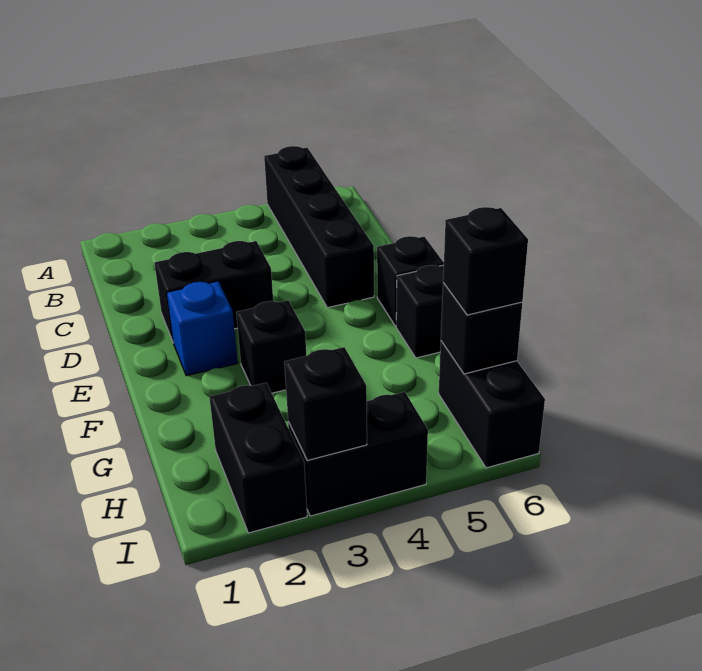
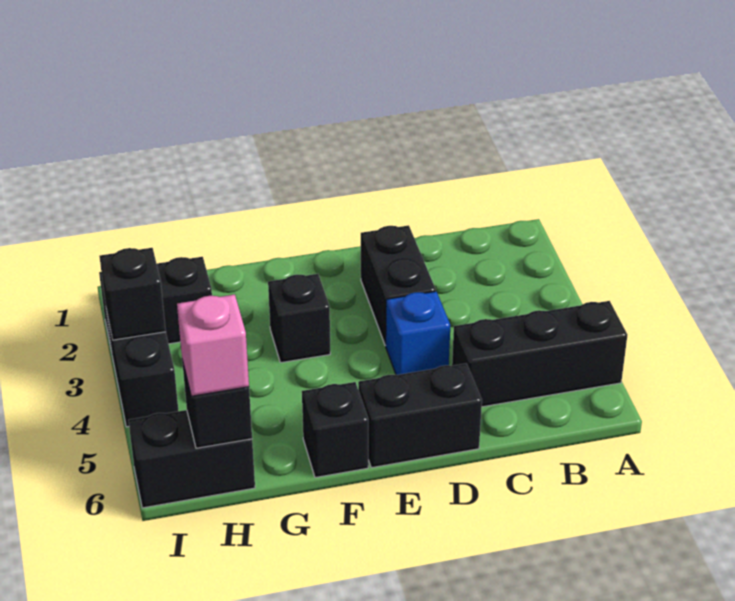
black brick A5:D5 level 1 -> black brick A5:C5 level 1
blue brick E2 level 1 -> blue brick D4 level 1
black brick E6 level 1 -> black brick D6:E6 level 1
black brick H6 level 3 -> pink brick H6 level 3

